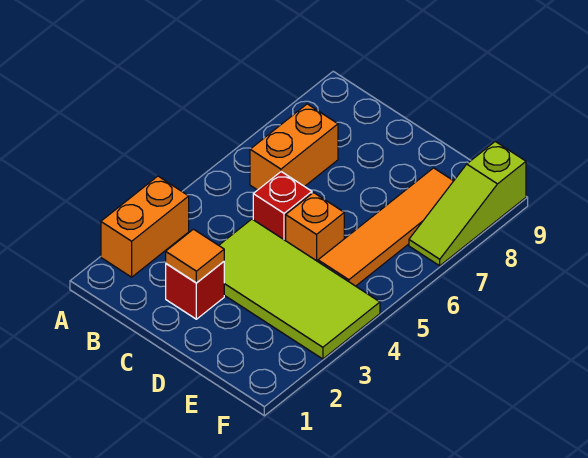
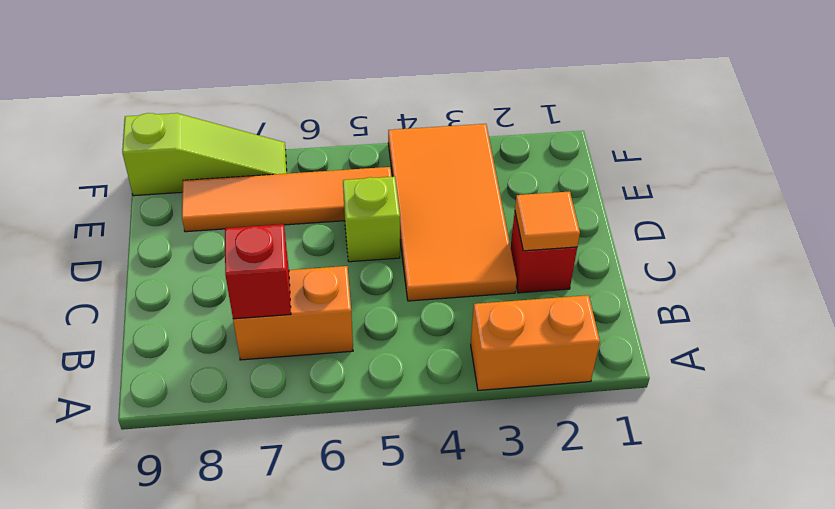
lime tile C3:F4 level 1 -> orange tile C3:F4 level 1
red brick C5 level 1 -> red brick B7 level 2
orange brick D5 level 1 -> lime brick D5 level 1

